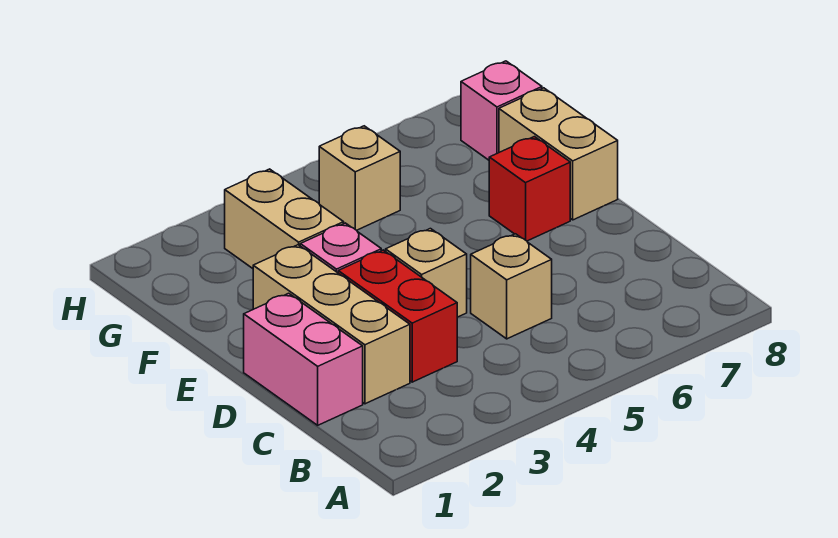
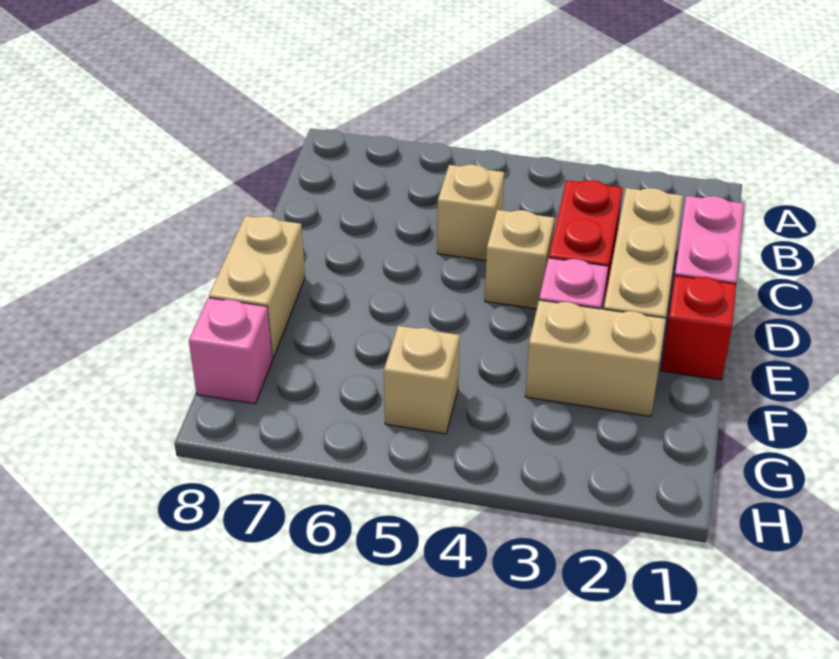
red brick E7 level 1 -> red brick E1 level 1
tan brick F3:G3 level 1 -> tan brick F2:F3 level 1

